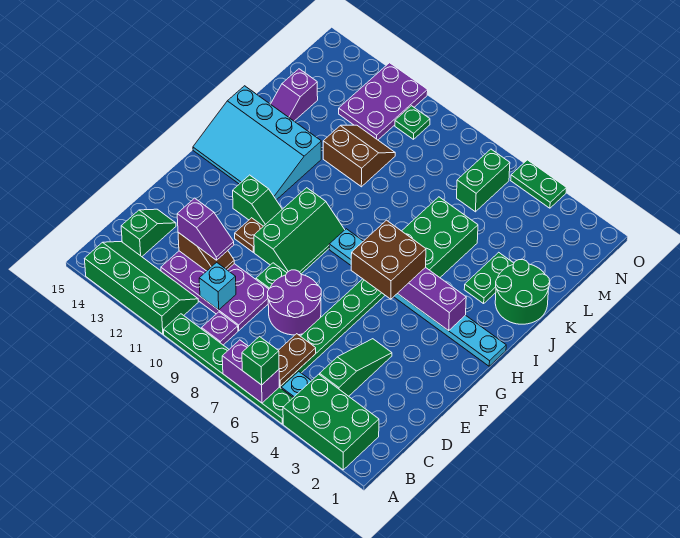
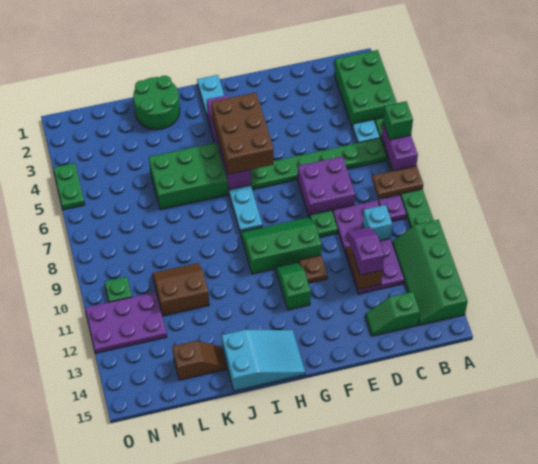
brown plate B6:C6 level 2 -> brown plate A8:B8 level 2
green slope C4:E4 level 1 top C -> none
purple round brick D7:E8 level 1 -> purple brick D7:E8 level 1
brown brick G5:H6 level 3 -> brown brick G4:H6 level 3
cyan slope H12:J15 level 1 top J -> cyan slope H14:J15 level 1 top J
green plate J3:K3 level 1 -> none
brown slope K10:L11 level 1 top K -> brown slope K10:L11 level 1 top 11
purple slope K14:L14 level 1 top L -> brown slope K14:L14 level 1 top L
green brick M6:N6 level 1 -> none

